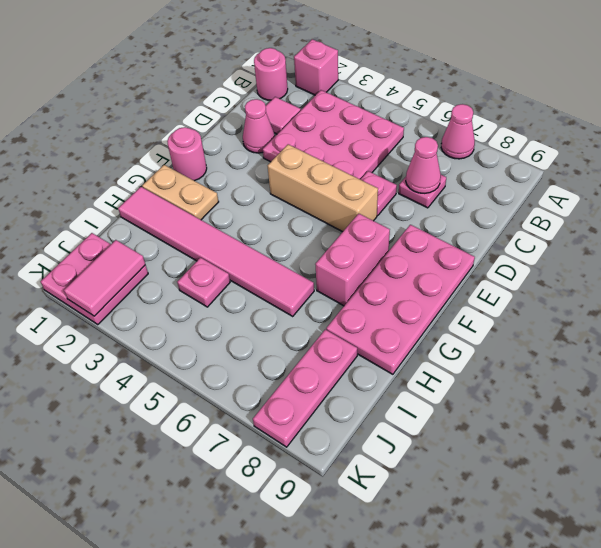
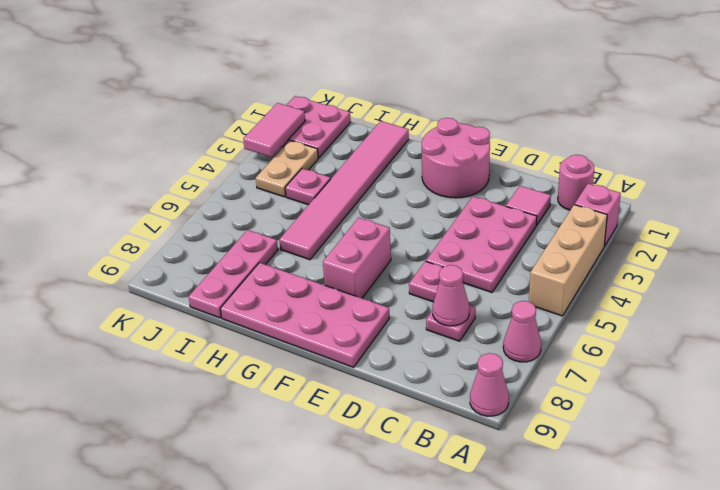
pink plate B3:D5 level 1 -> pink plate C3:D5 level 1
pink cone D2 level 1 -> pink cone A9 level 1
tan brick E4:E6 level 1 -> tan brick A3:A5 level 1
pink round brick F1 level 1 -> pink round brick E1:F2 level 1
pink brick F7:G7 level 1 -> pink brick F6:F7 level 1
tan plate G1:G2 level 1 -> tan plate J3:J4 level 1
pink plate I8:K8 level 1 -> pink plate I7:I9 level 1
pink tile J2:K2 level 2 -> pink tile K2:K3 level 2

